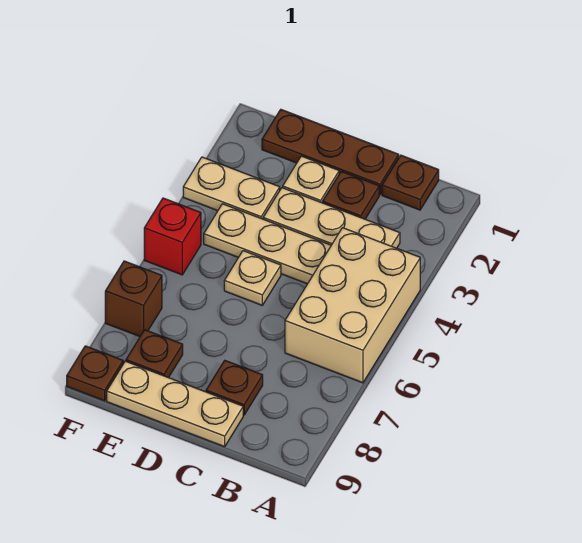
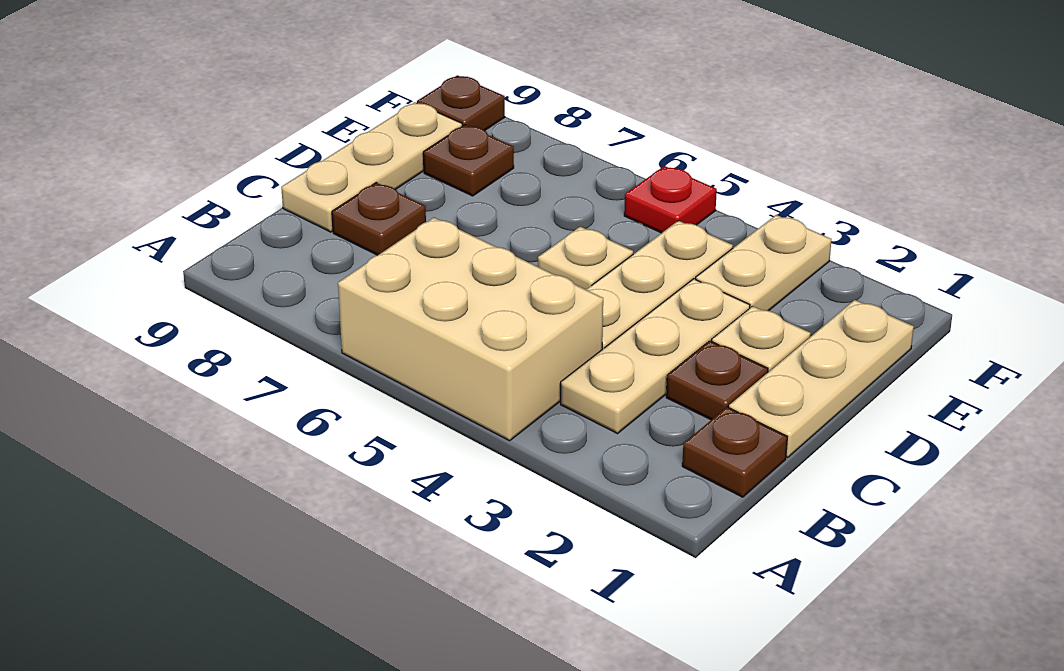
brown plate C1:E1 level 1 -> tan plate C1:E1 level 1
red brick F5 level 1 -> red plate F5 level 1
brown brick F7 level 1 -> none

